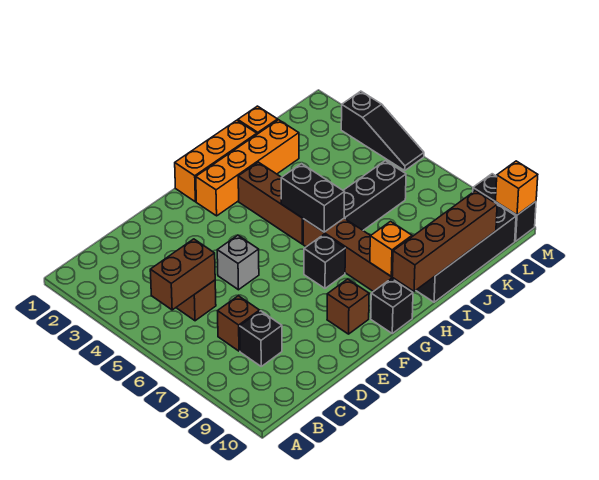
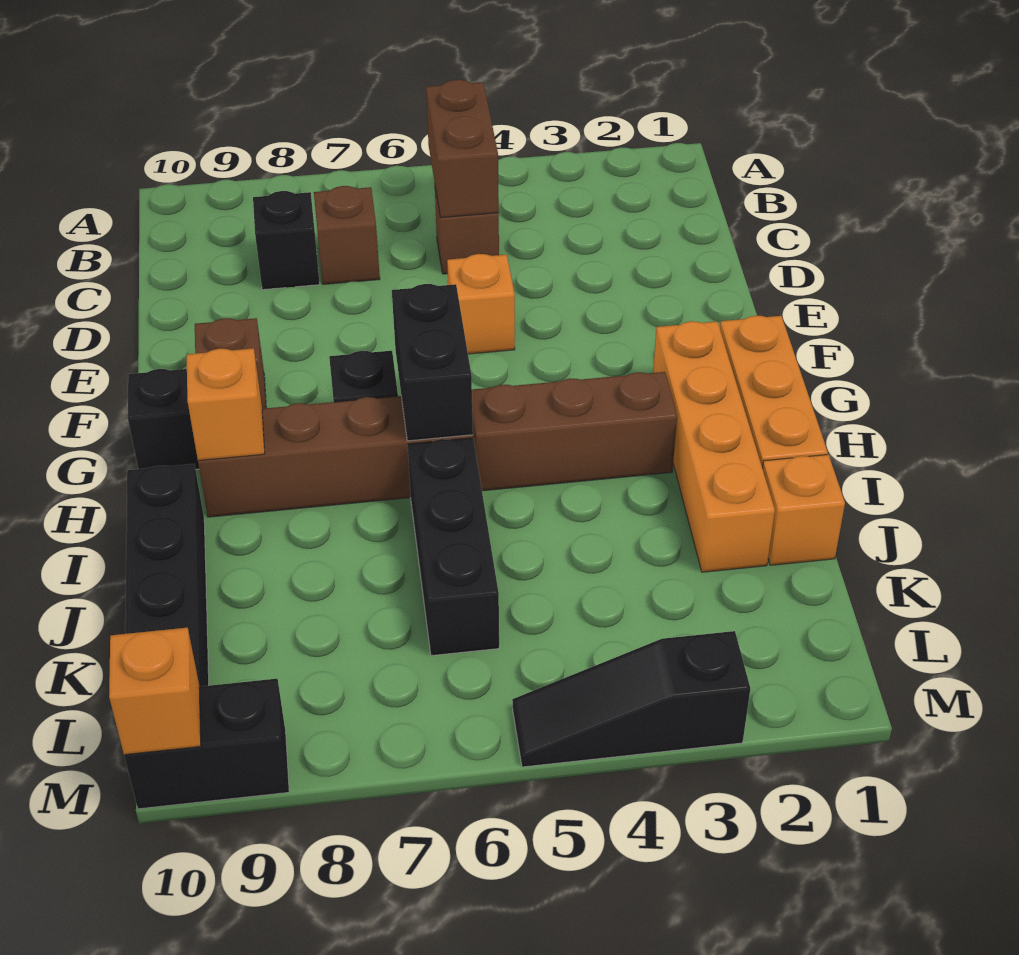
grey brick E5 level 1 -> orange brick E5 level 1
black brick H5:H6 level 2 -> black brick G6:H6 level 2
brown brick H10:K10 level 2 -> none

